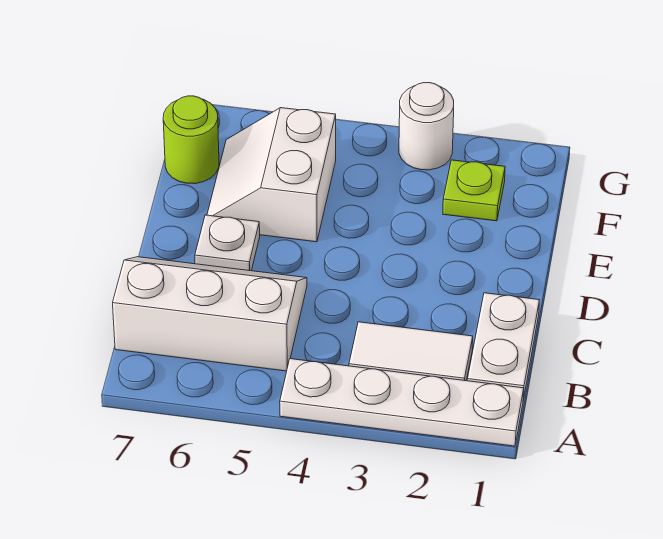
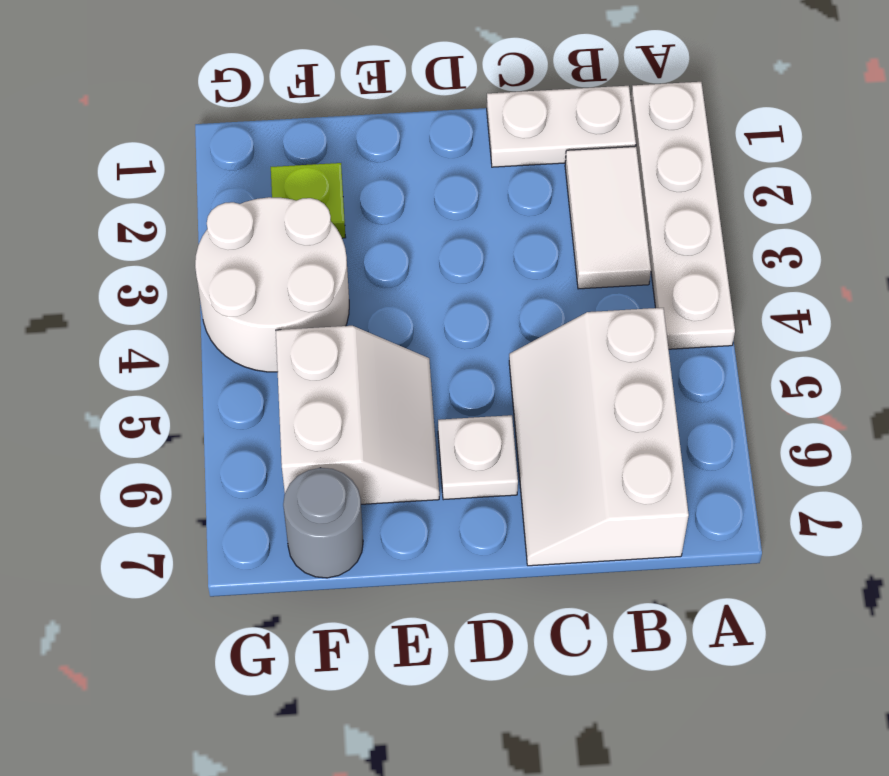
white slope E5:F6 level 1 top 5 -> white slope E5:F6 level 1 top F
lime round brick F7 level 1 -> grey round brick F7 level 1
white round brick G3 level 1 -> white round brick F3:G4 level 1

